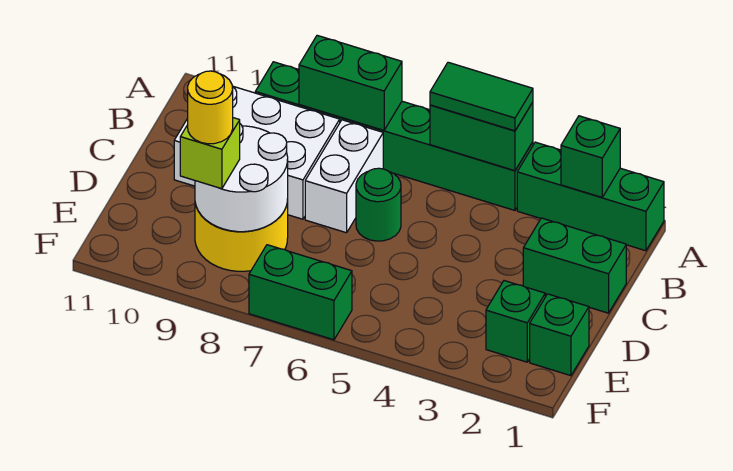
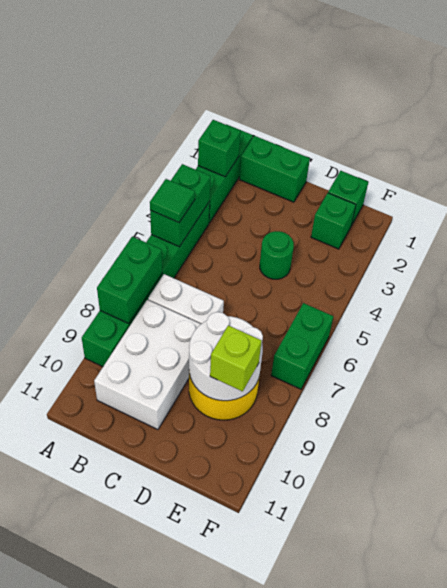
green tile A4:A5 level 3 -> green tile A5 level 3
green brick C1:C2 level 1 -> green brick B1:C1 level 1
green round brick C6 level 1 -> green round brick D4 level 1
yellow round brick E9 level 4 -> none

